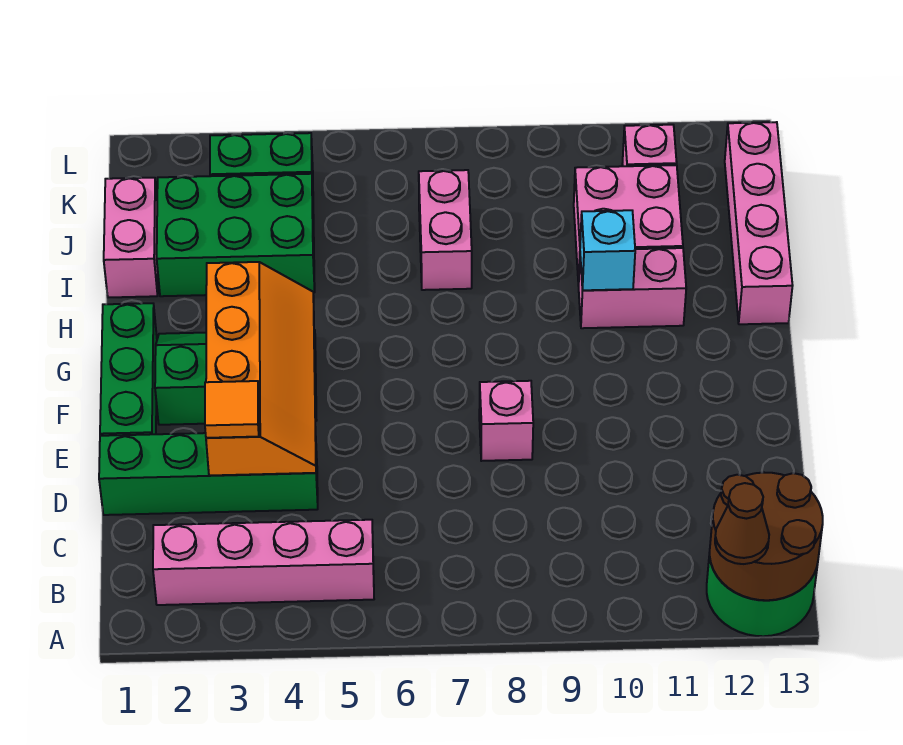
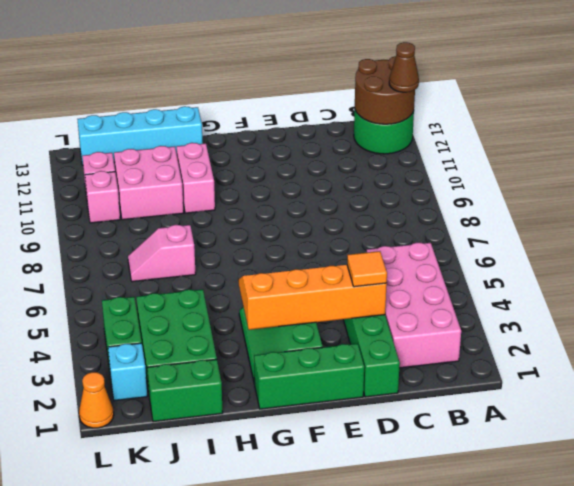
pink brick B2:B5 level 1 -> pink brick B2:C5 level 1
pink brick E8 level 1 -> pink brick K10 level 1
cyan brick H10 level 2 -> cyan brick K2 level 1
pink brick H13:K13 level 1 -> cyan brick H13:K13 level 1
pink brick I1:J1 level 1 -> green brick I1:J1 level 1
pink brick I7:J7 level 1 -> pink slope I7:J7 level 1 top I
none -> orange cone L1 level 1

